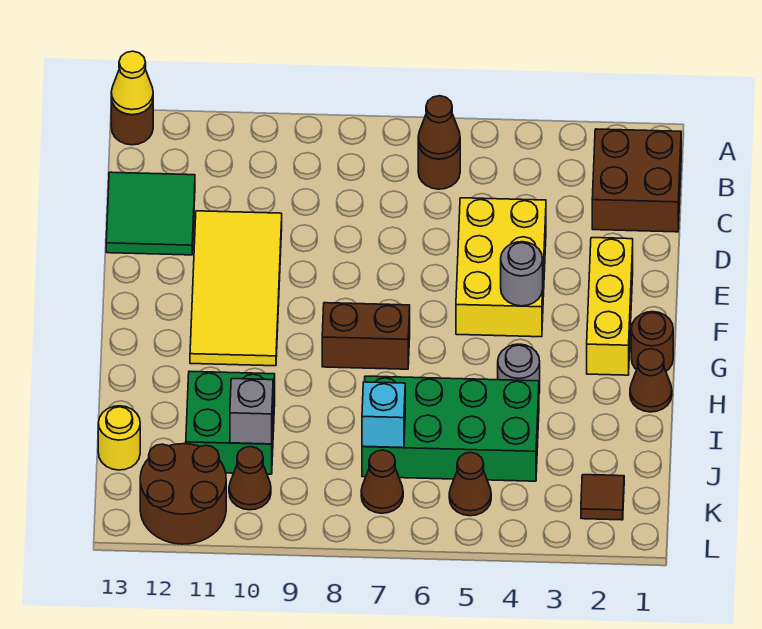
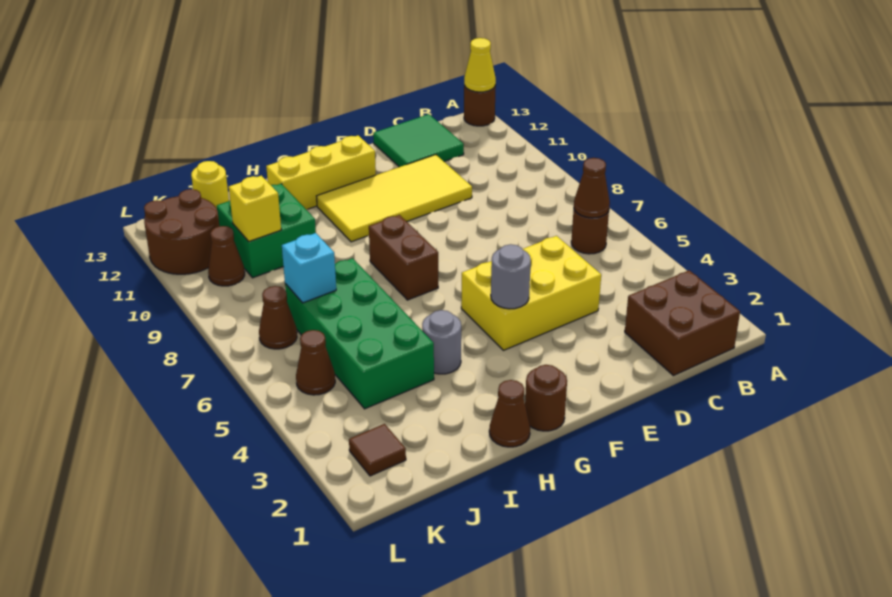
yellow brick E2:G2 level 1 -> yellow brick F12:H12 level 1
grey brick J10 level 2 -> yellow brick J10 level 2

